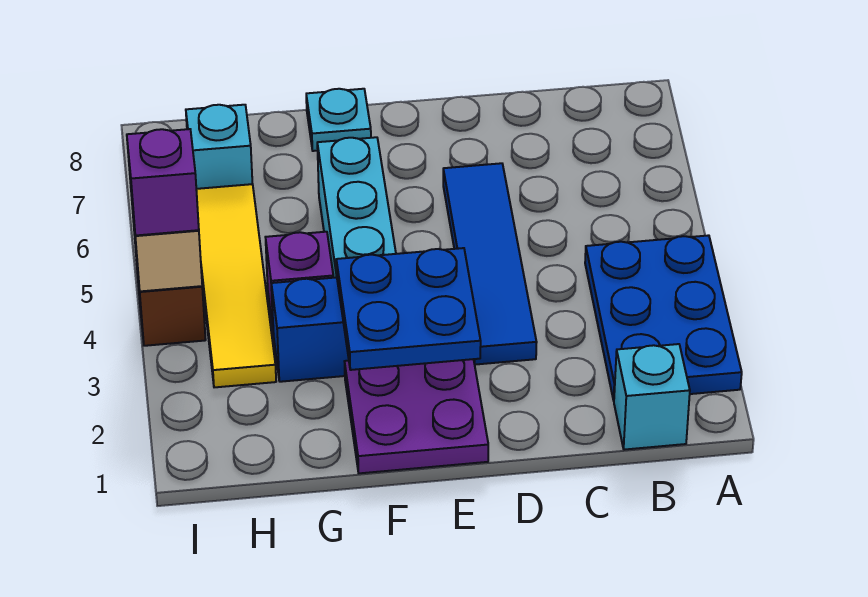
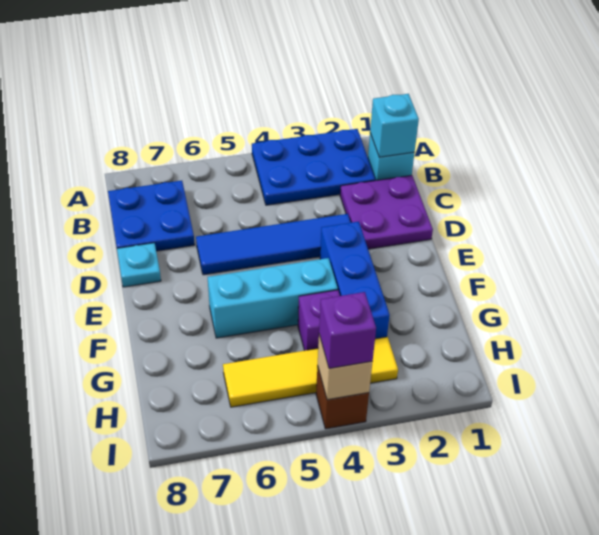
purple plate E1:F2 level 1 -> purple plate C1:D2 level 1
blue plate E2:F3 level 2 -> blue plate B7:C8 level 1
cyan plate F8 level 1 -> cyan plate D8 level 1
cyan brick H7 level 1 -> cyan brick B1 level 2

